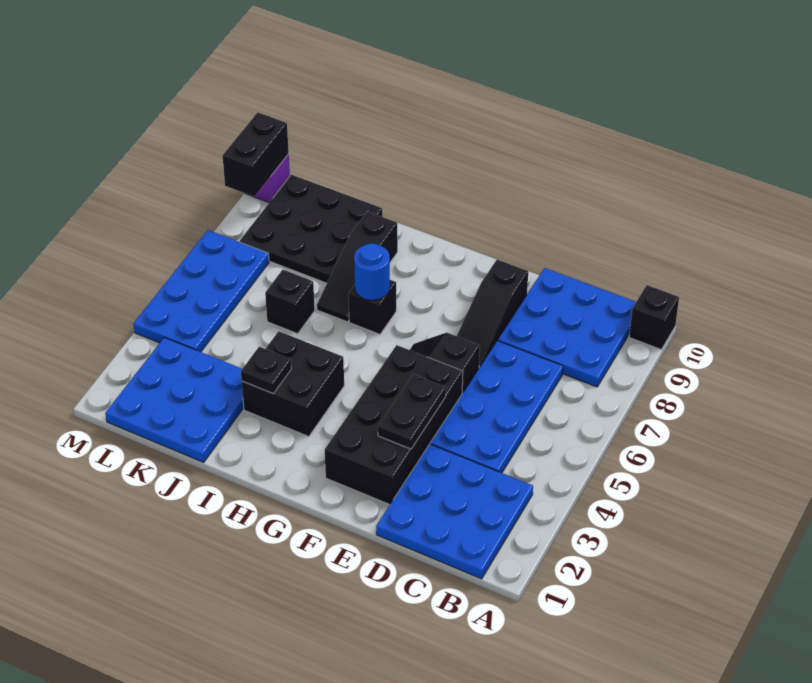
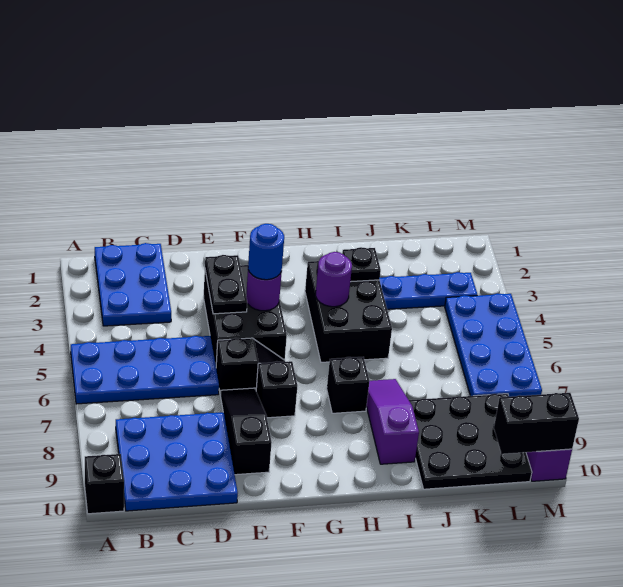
blue plate B1:D3 level 1 -> blue plate B1:C3 level 1
blue plate C4:D7 level 1 -> blue plate A5:D6 level 1
black brick E2:F5 level 1 -> black brick E3:F5 level 1
none -> purple round brick F4 level 2
black brick H3:I4 level 1 -> black brick H3:I5 level 1
none -> purple round brick H4 level 2
blue round brick H7 level 2 -> blue round brick F4 level 3
black slope I7:I9 level 1 top 9 -> purple slope I7:I9 level 1 top 9
blue plate J1:L3 level 1 -> blue plate J3:L3 level 1
black brick J6 level 1 -> black brick F7 level 1
black brick M9:M10 level 2 -> black brick L10:M10 level 2

